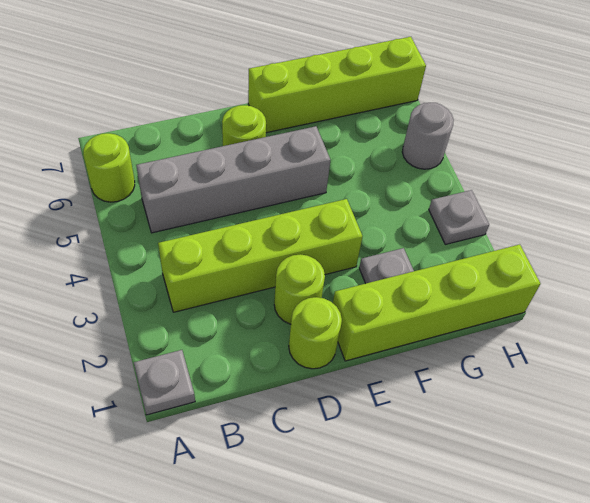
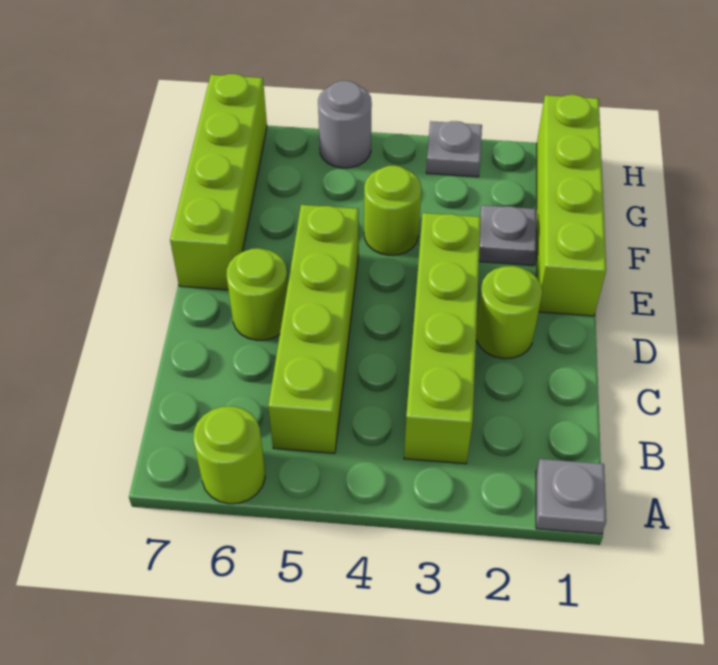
grey brick B5:E5 level 1 -> lime brick B5:E5 level 1
lime round brick D1 level 1 -> lime round brick F4 level 1

